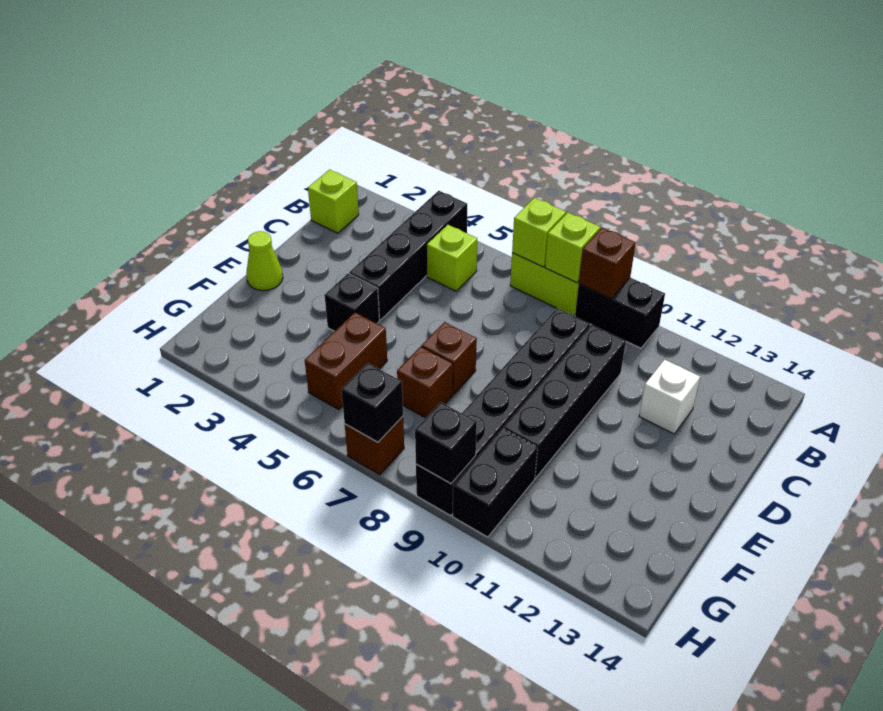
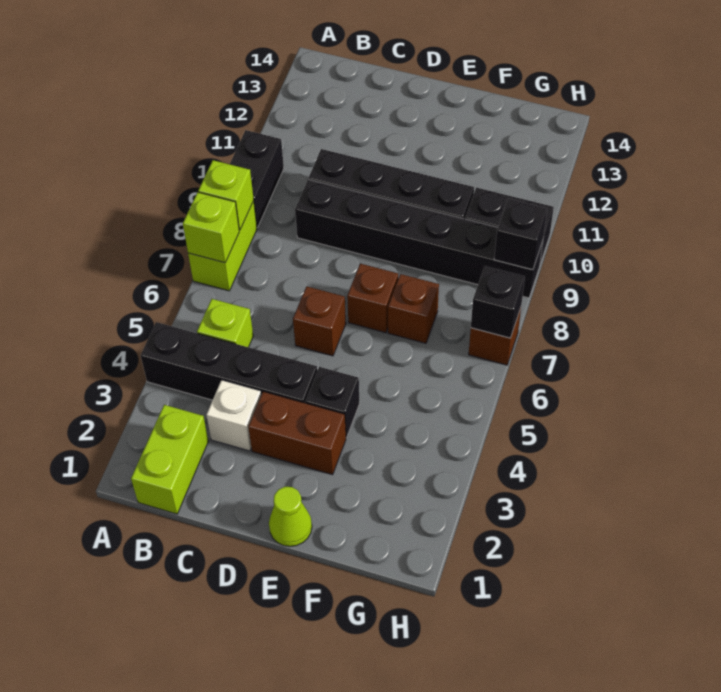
brown brick A9 level 2 -> brown brick D6 level 1
lime brick B1 level 1 -> lime brick B1:B2 level 1
white brick C12 level 1 -> white brick C3 level 1
brown brick F5:G5 level 1 -> brown brick D3:E3 level 1

